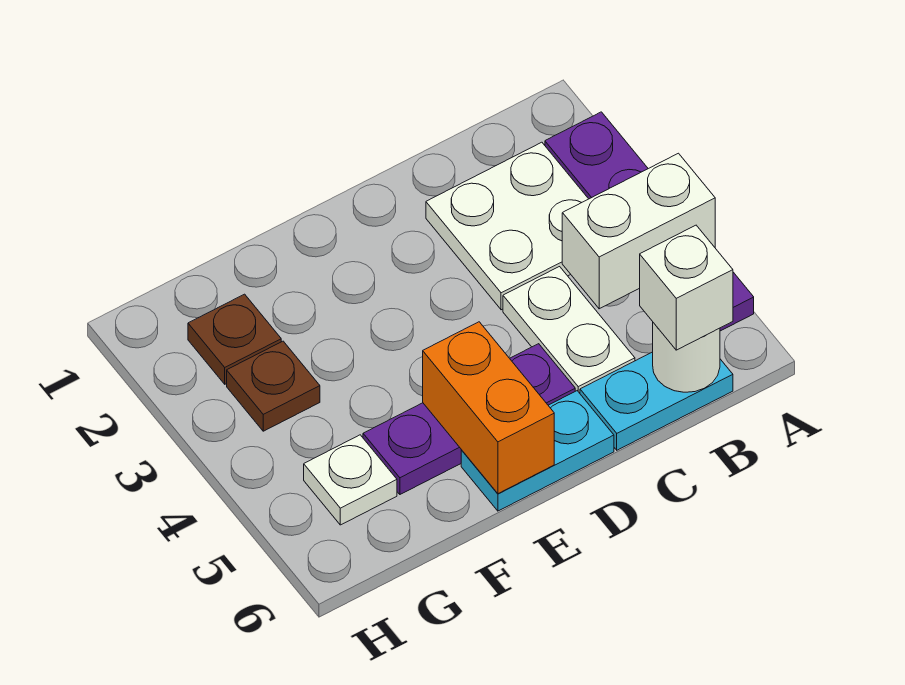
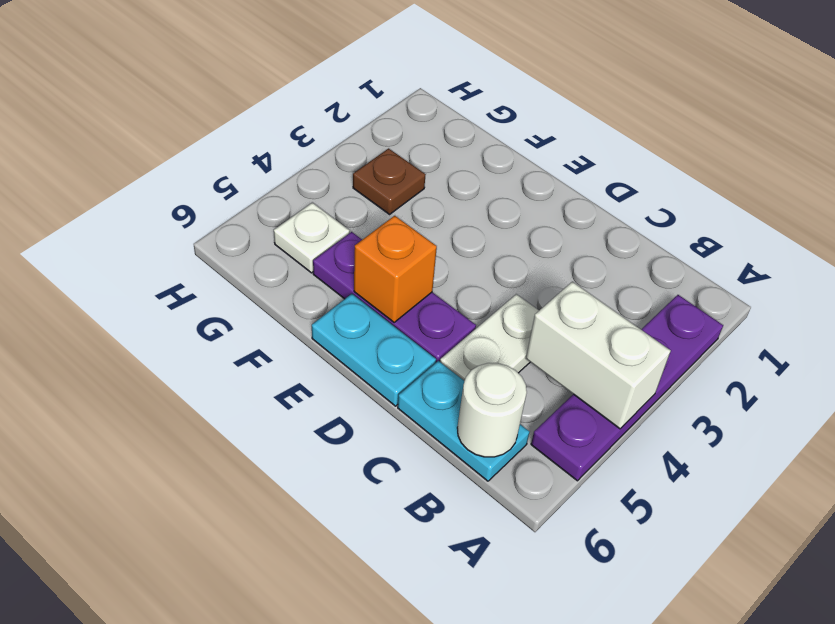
white plate B2:C3 level 1 -> none
white brick B6 level 3 -> none
orange brick E5:E6 level 2 -> orange brick E5 level 2
brown plate G2 level 1 -> none

